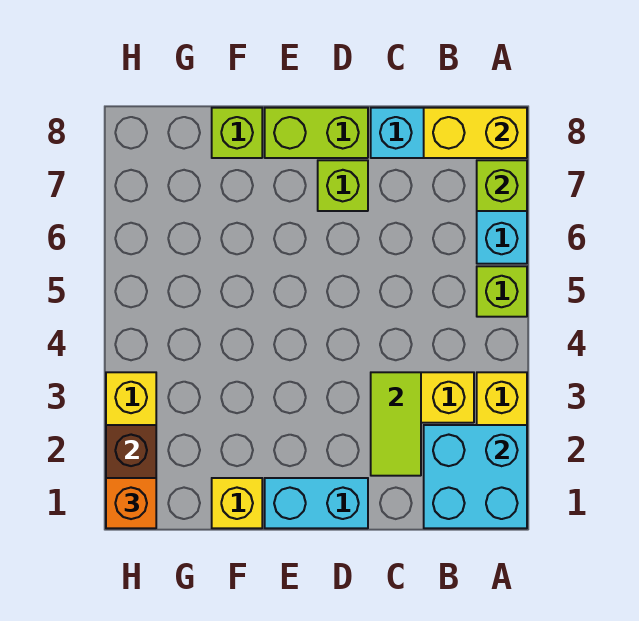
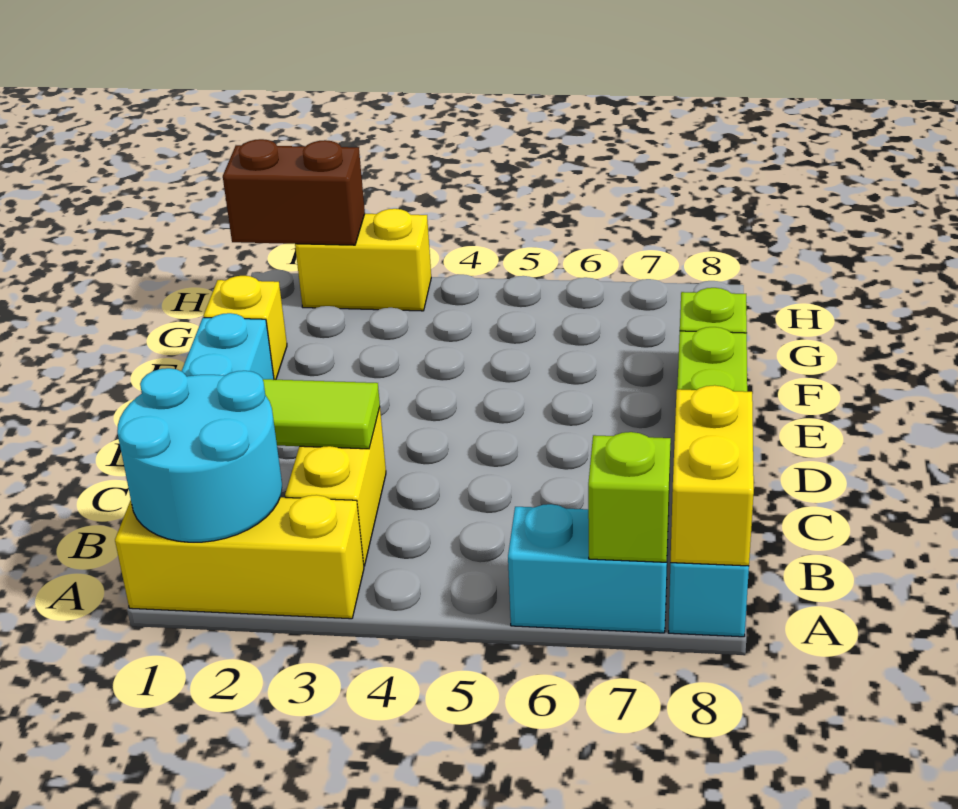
cyan brick A1:B2 level 2 -> cyan round brick A1:B2 level 2
lime brick A5 level 1 -> none
lime brick D7 level 1 -> none
orange brick H1 level 3 -> none

